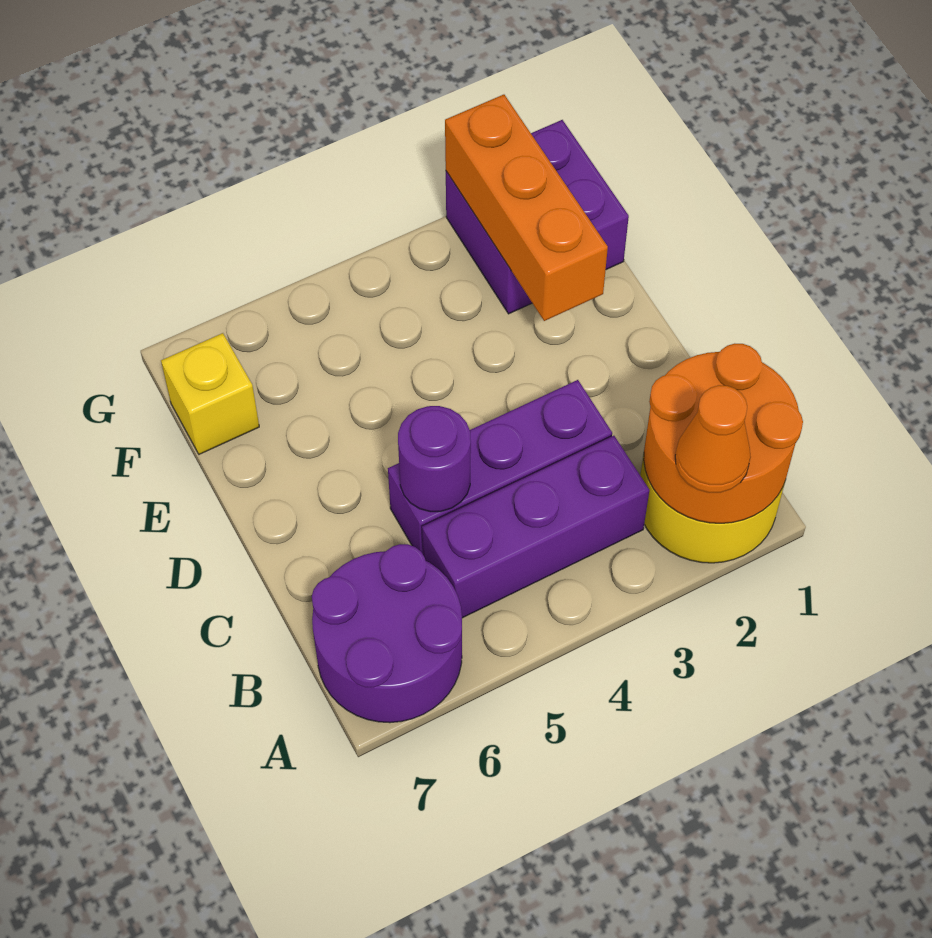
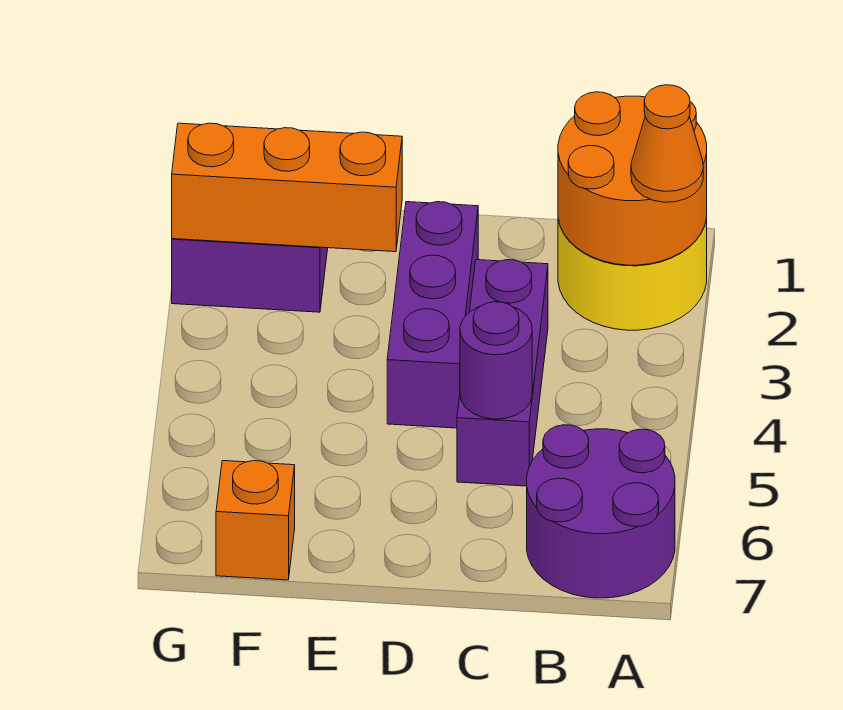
purple brick B3:B5 level 1 -> purple brick D2:D4 level 1
yellow brick F7 level 1 -> orange brick F7 level 1

